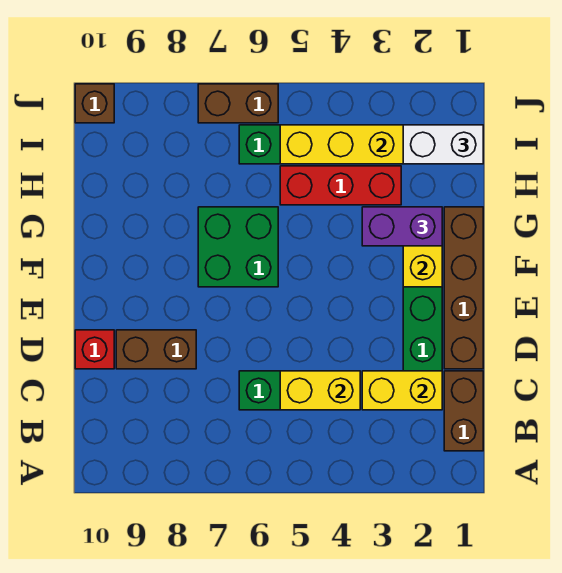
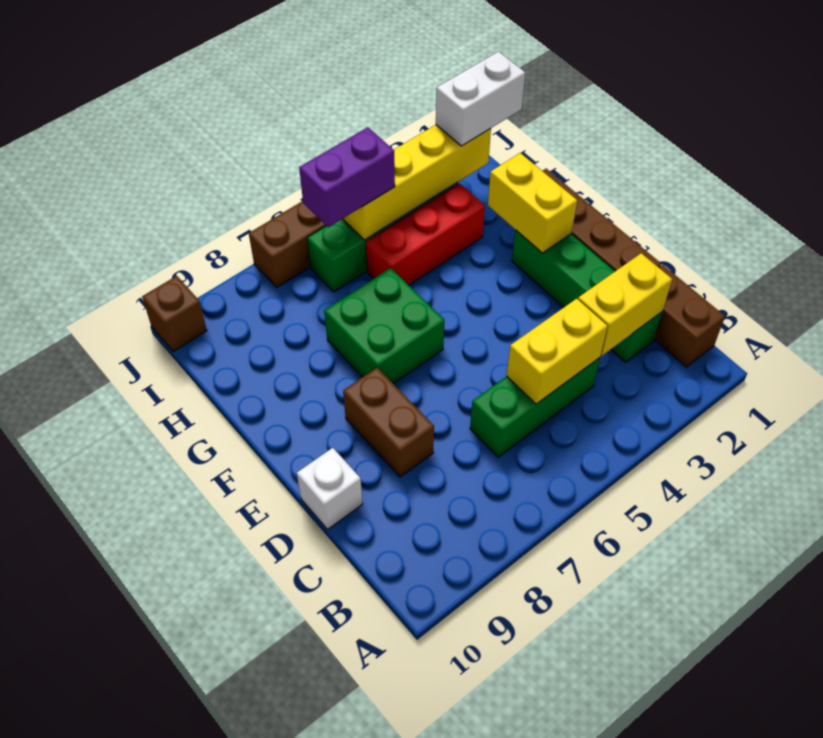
brown brick D8:D9 level 1 -> brown brick D8:E8 level 1
red brick D10 level 1 -> white brick D10 level 1
purple brick G2:G3 level 3 -> purple brick I5:I6 level 3

